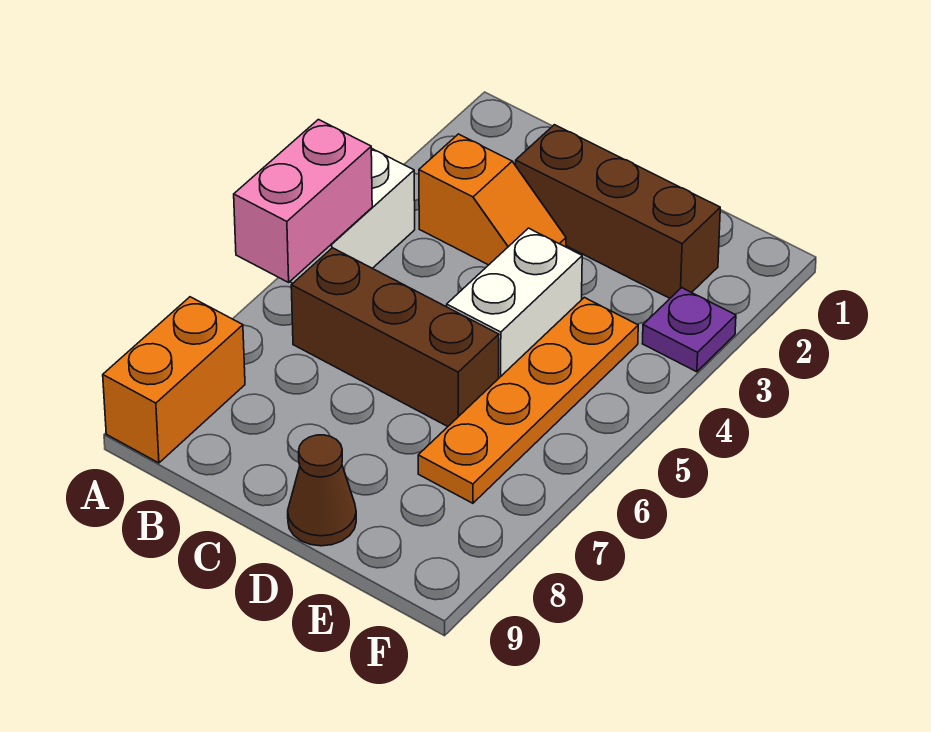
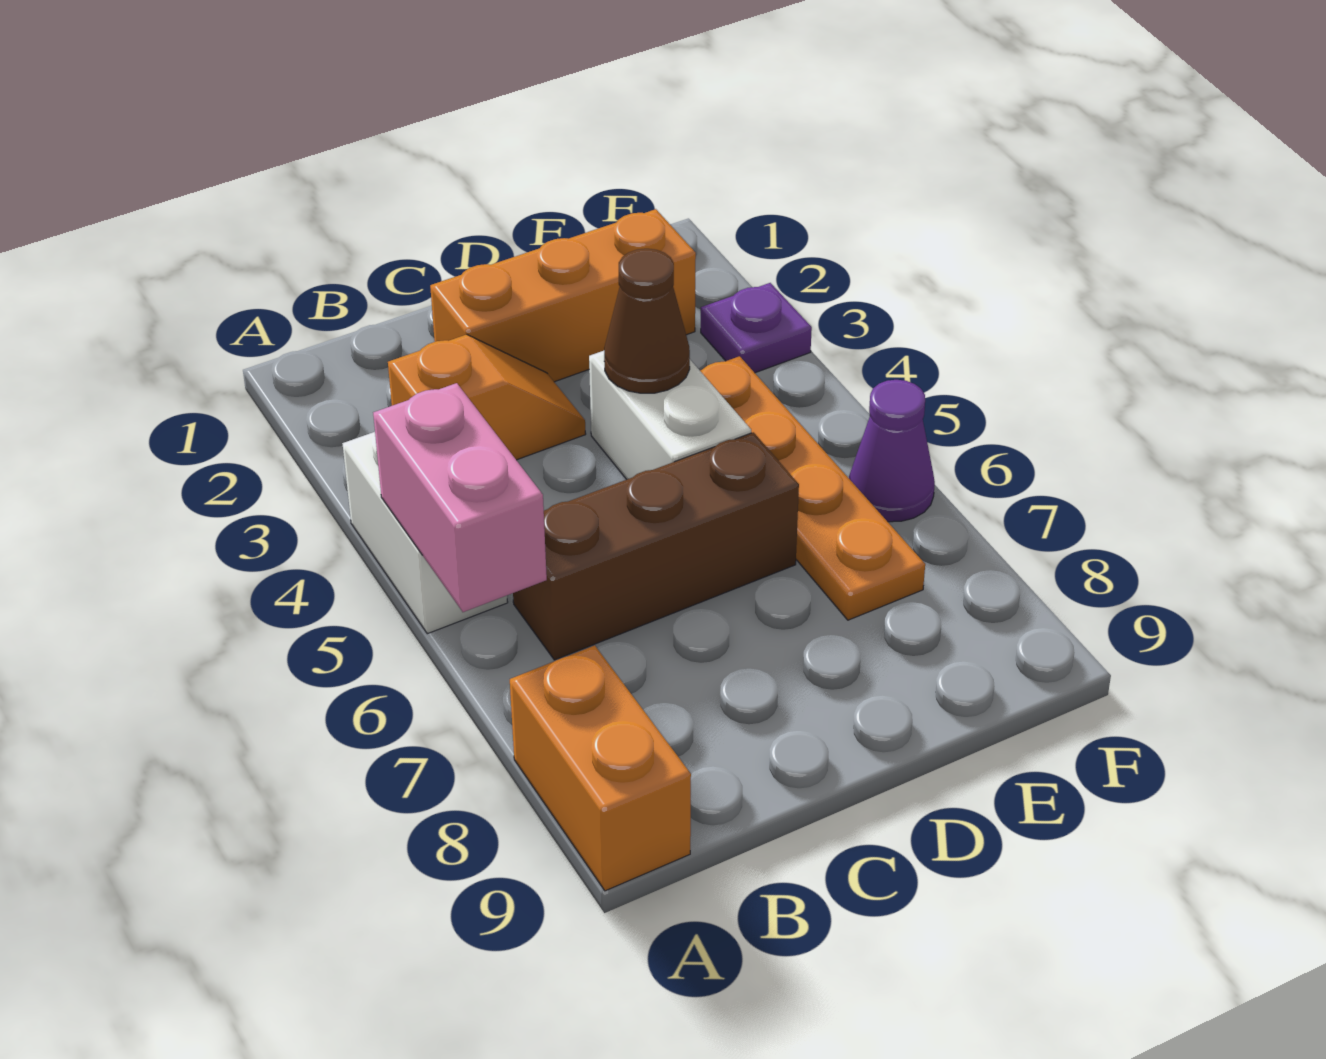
brown brick C2:E2 level 1 -> orange brick C2:E2 level 1
brown cone D9 level 1 -> brown cone D4 level 2
none -> purple cone F6 level 1

